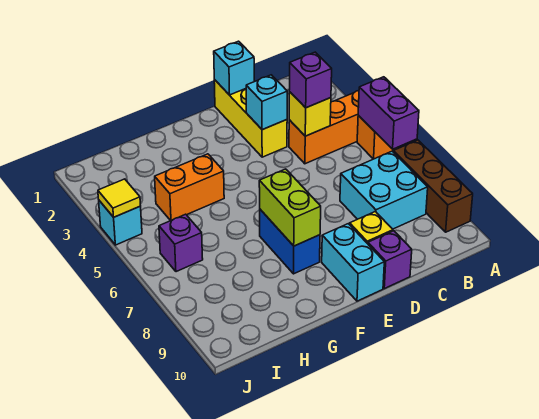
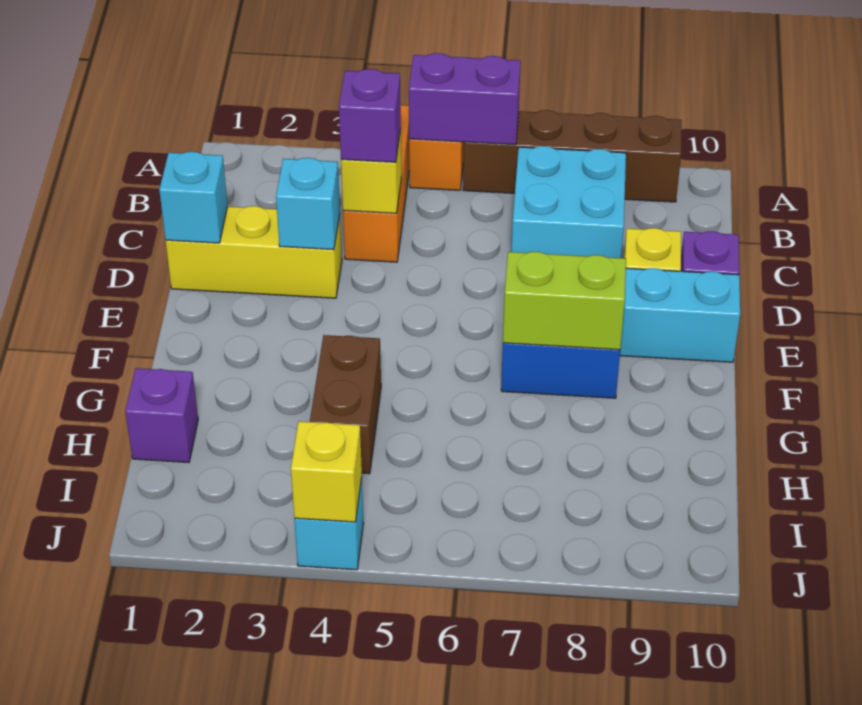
brown brick A7:A9 level 1 -> brown brick A6:A9 level 1
orange brick G4:H4 level 1 -> brown brick G4:H4 level 1
purple brick I6 level 1 -> purple brick H1 level 1
yellow tile J4 level 2 -> yellow brick J4 level 2

